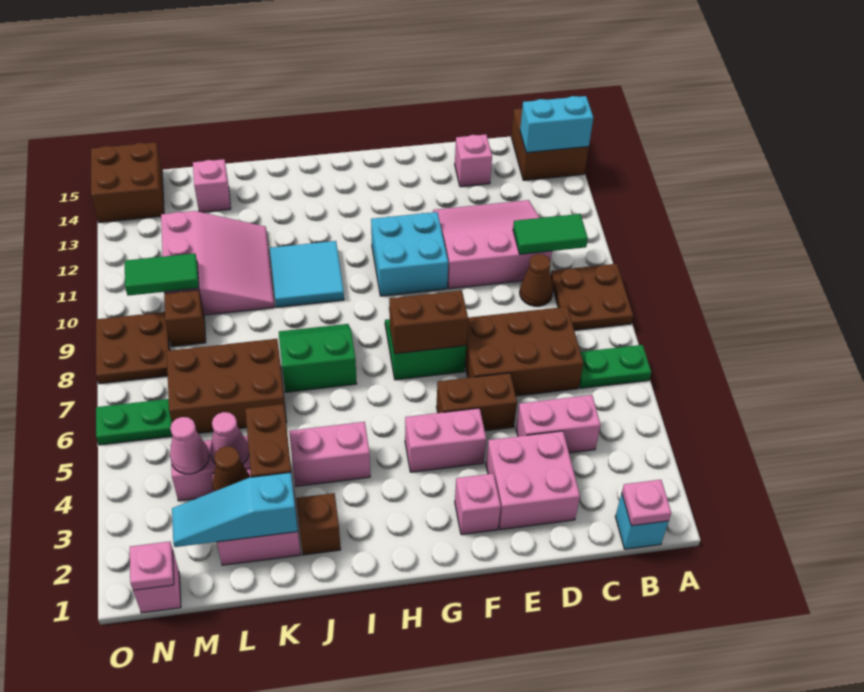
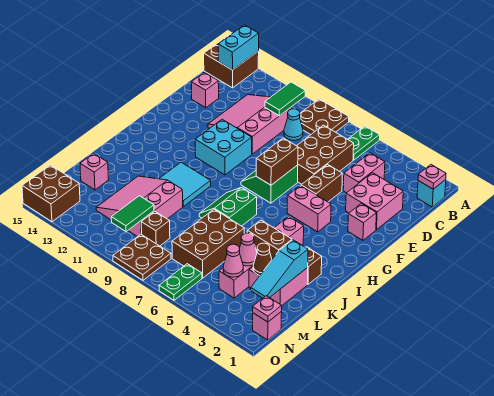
brown cone C9 level 1 -> cyan cone C9 level 1
pink brick F4:G4 level 1 -> pink brick G4:G5 level 1
pink slope K10:M12 level 1 top M -> pink slope K10:M12 level 1 top 10

